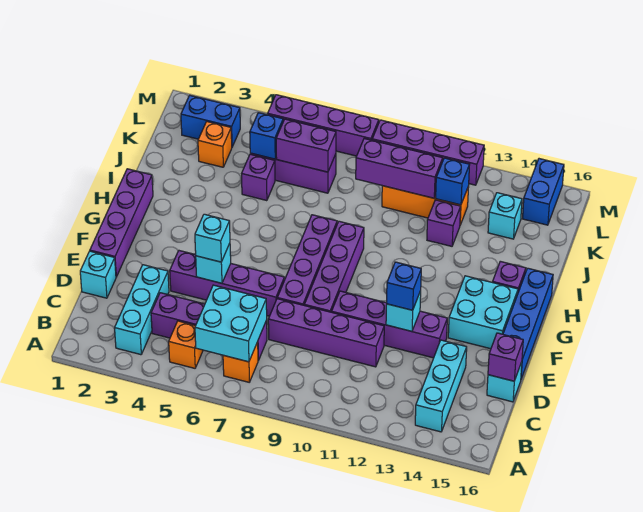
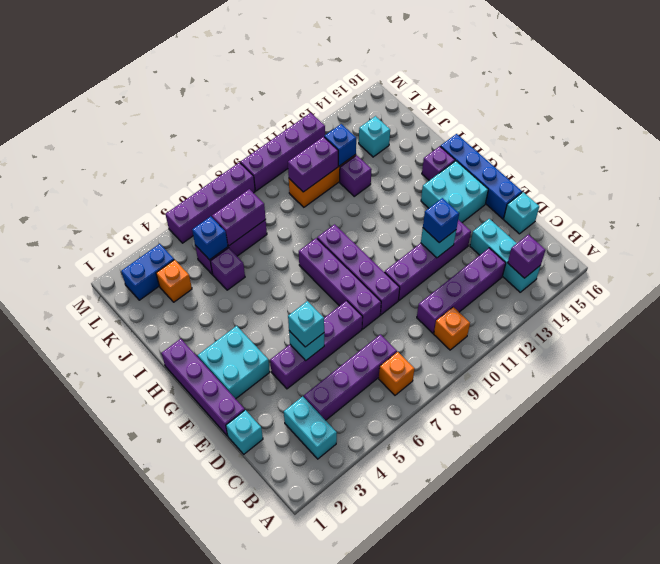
cyan brick B3:D3 level 1 -> cyan brick B3:C3 level 1
orange brick B5 level 1 -> orange brick B10 level 1
cyan brick B6:C7 level 2 -> cyan brick F2:G3 level 1
purple brick D8:D11 level 1 -> purple brick C10:C13 level 1
purple brick D16 level 2 -> purple brick B14 level 2
purple brick K9:K11 level 2 -> purple brick K10:K11 level 2
blue brick L15:M15 level 1 -> none

